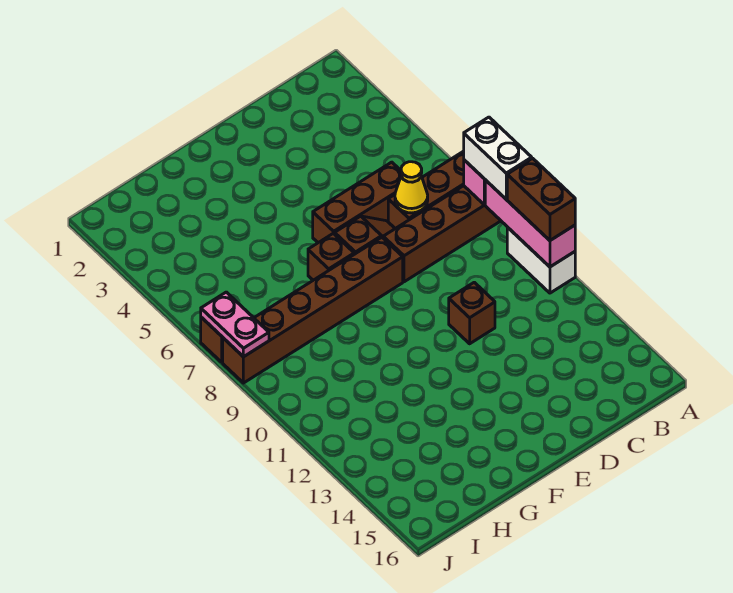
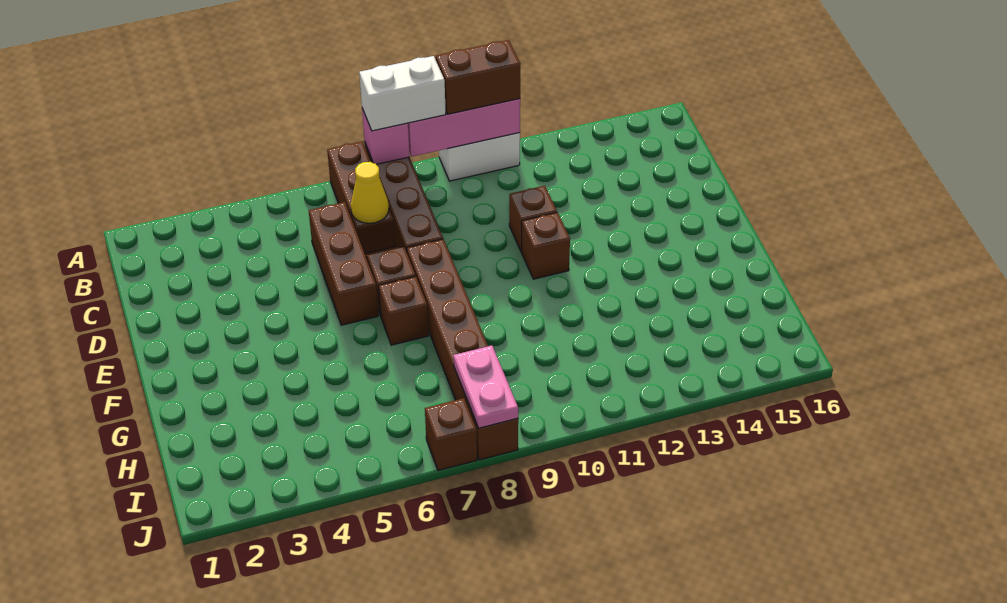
none -> brown brick E11 level 1
pink plate J7:J8 level 2 -> pink plate I8:J8 level 2

